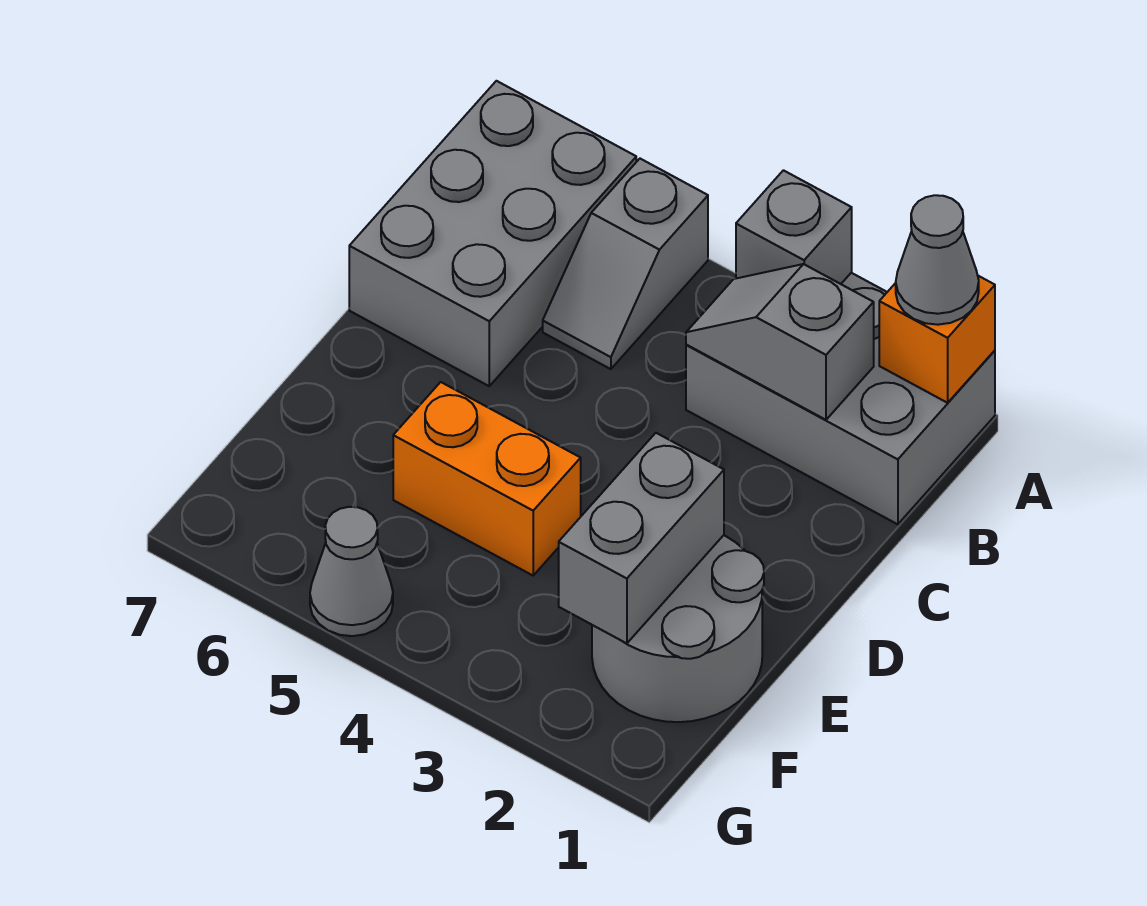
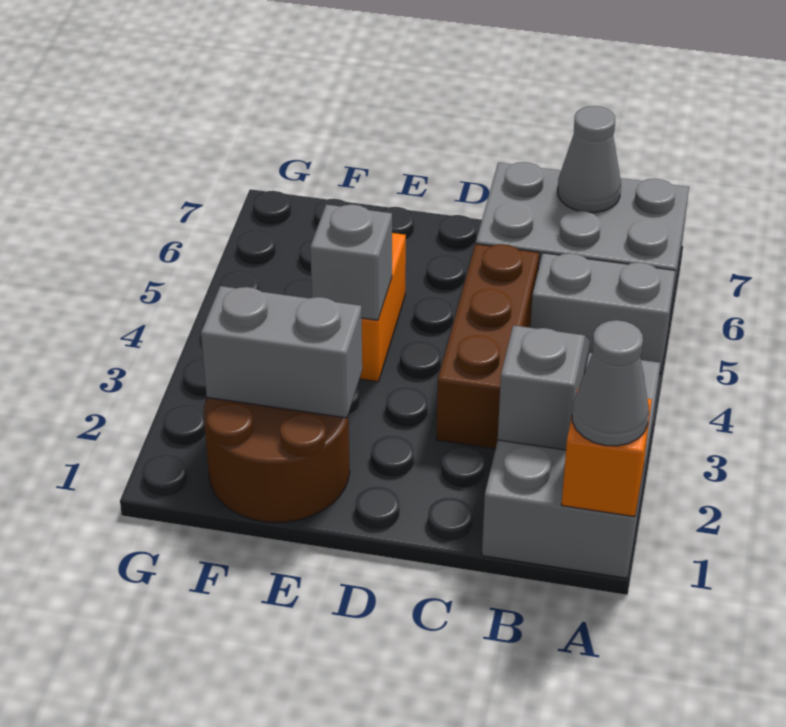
grey brick A3 level 2 -> grey brick E4 level 2
grey slope A5:B5 level 1 top A -> grey brick A5:B5 level 1
none -> brown brick C3:C5 level 1
grey round brick E1:F2 level 1 -> brown round brick E1:F2 level 1
grey cone G5 level 1 -> grey cone B7 level 2

